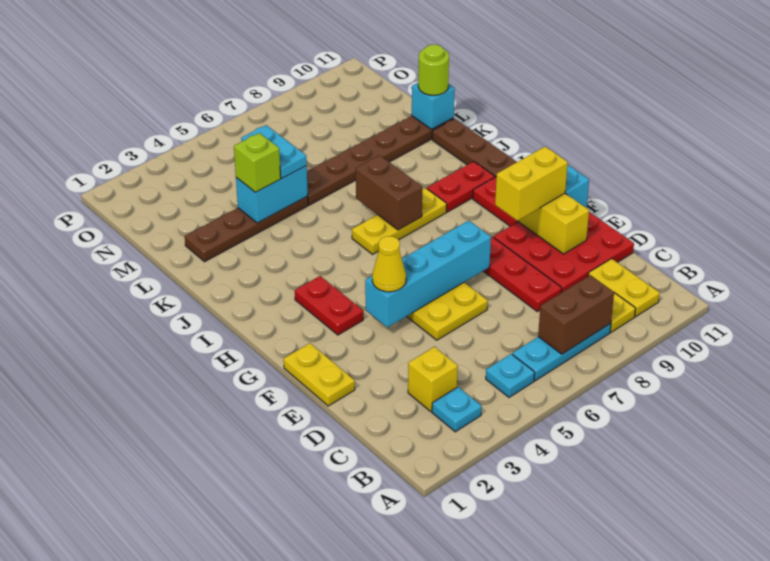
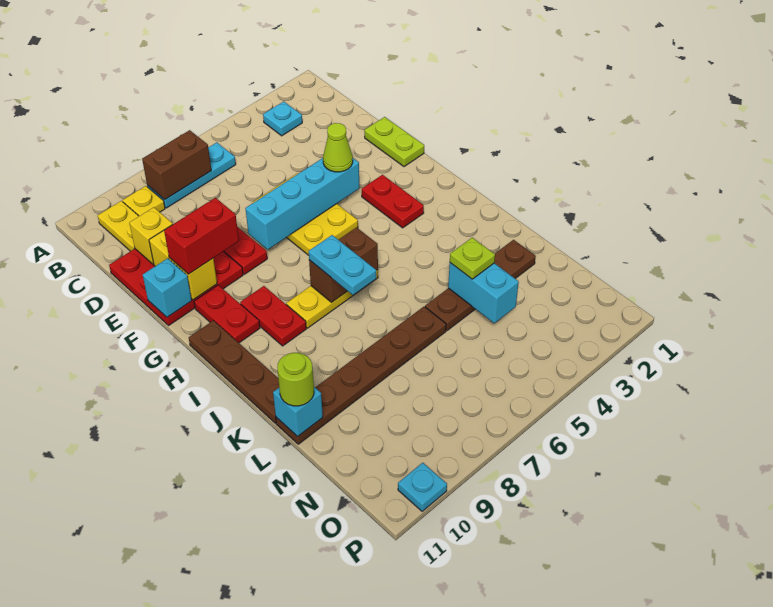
cyan plate B5 level 1 -> cyan plate P10 level 1
yellow brick C3 level 1 -> yellow brick D10 level 2
yellow plate E1:F1 level 1 -> lime plate E1:F1 level 1
yellow cone F4 level 3 -> lime cone F4 level 3
yellow brick F9:F10 level 3 -> red brick F9:F10 level 3
brown brick I7:J7 level 2 -> brown brick I6:I7 level 2
red plate I9:I10 level 1 -> red plate H9:I9 level 1
cyan brick L4:L5 level 2 -> cyan brick L4:M4 level 2
lime brick L4 level 3 -> lime plate L4 level 3
cyan plate L5:M5 level 3 -> cyan plate I7:J7 level 3

